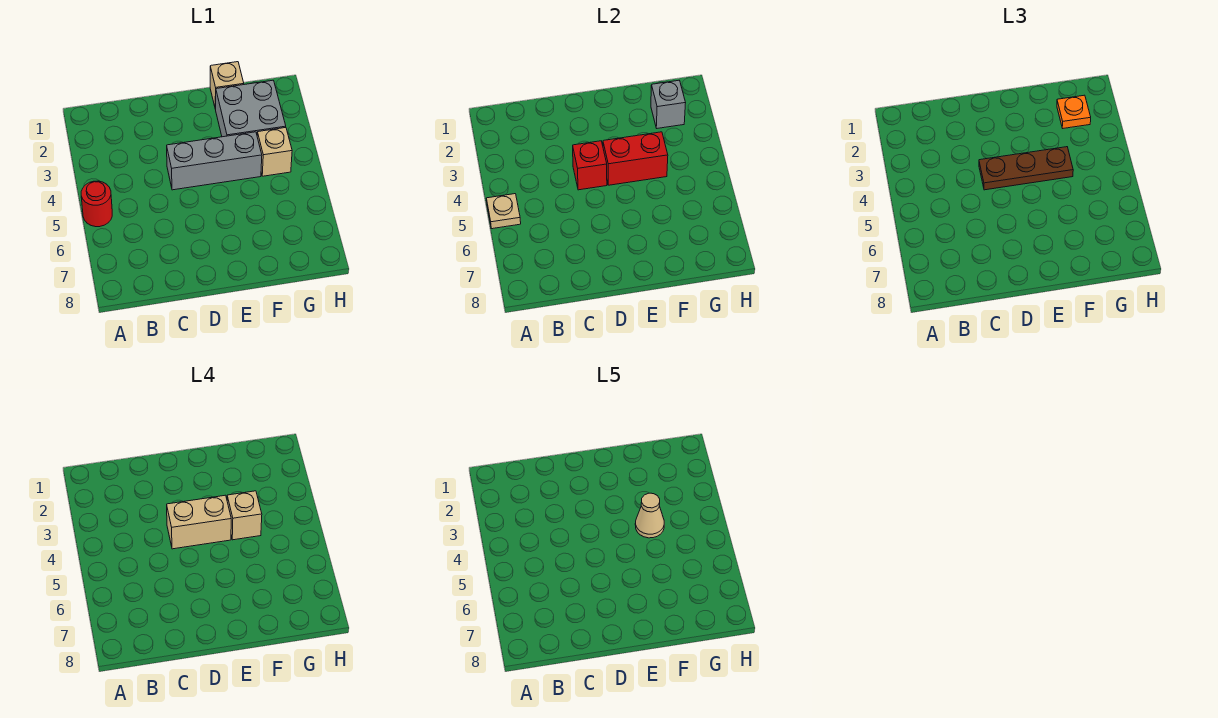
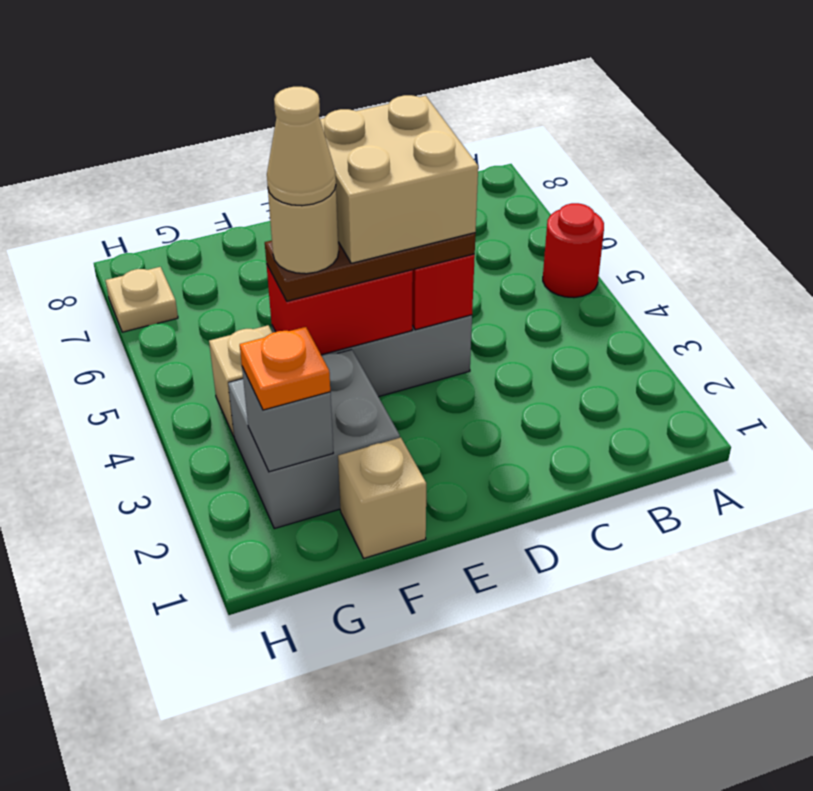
tan plate A5 level 2 -> tan plate H7 level 1
tan brick D4:E4 level 4 -> tan brick D4:E5 level 4
tan brick F4 level 4 -> tan round brick F4 level 4

